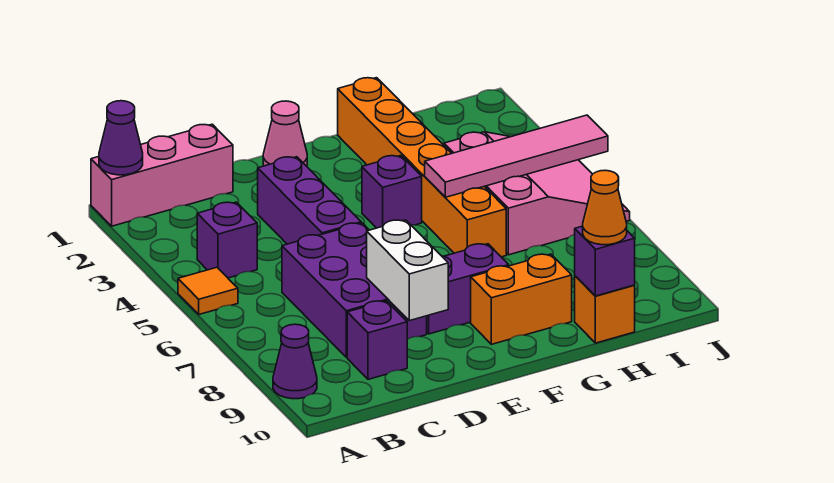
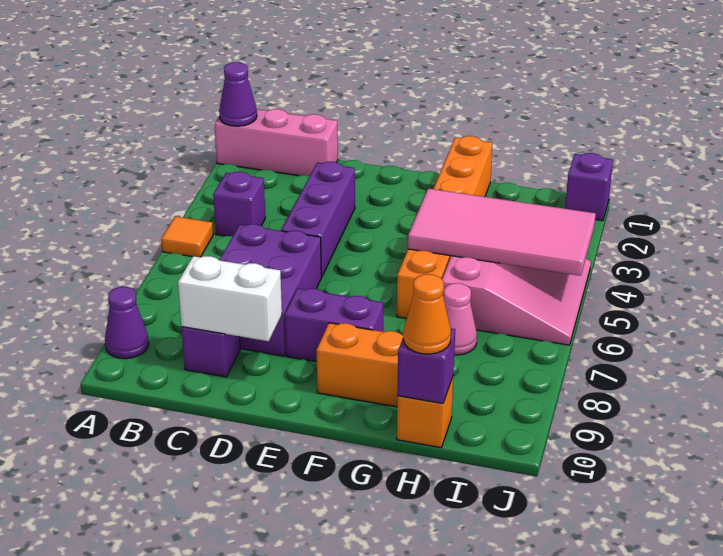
white brick D8:D9 level 2 -> white brick C9:D9 level 2
pink cone E1 level 1 -> pink cone H7 level 1
purple brick F4 level 1 -> purple brick J1 level 1
pink tile G5:J5 level 2 -> pink tile G4:J5 level 2

